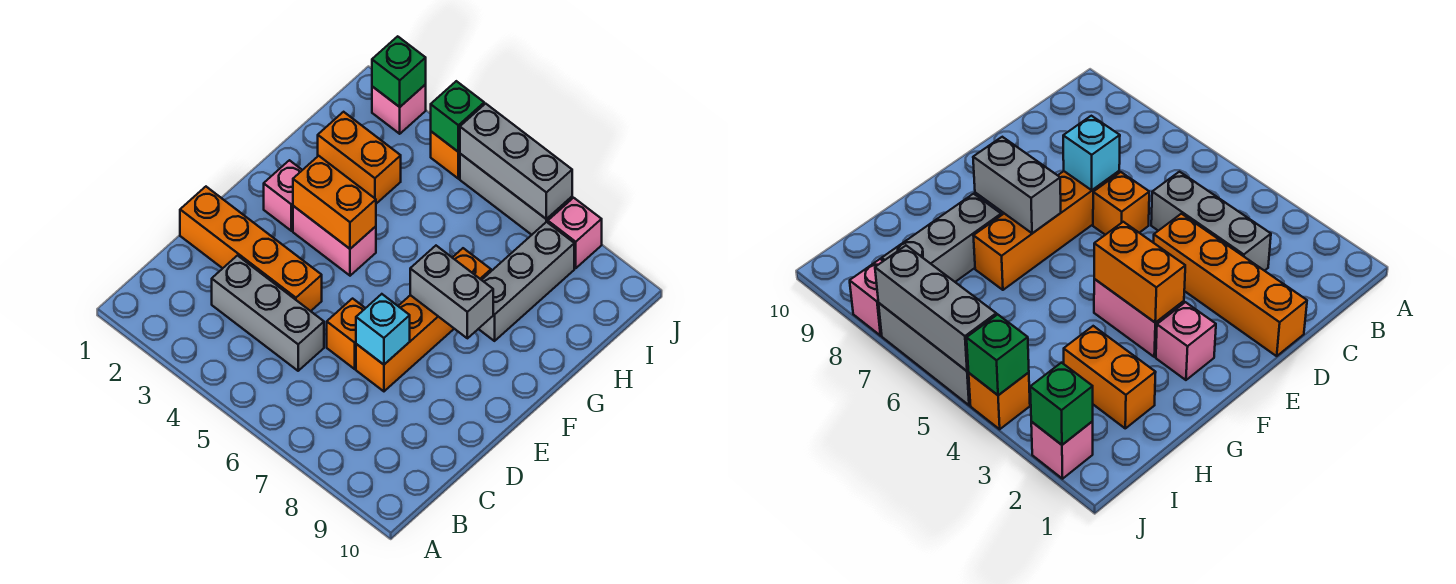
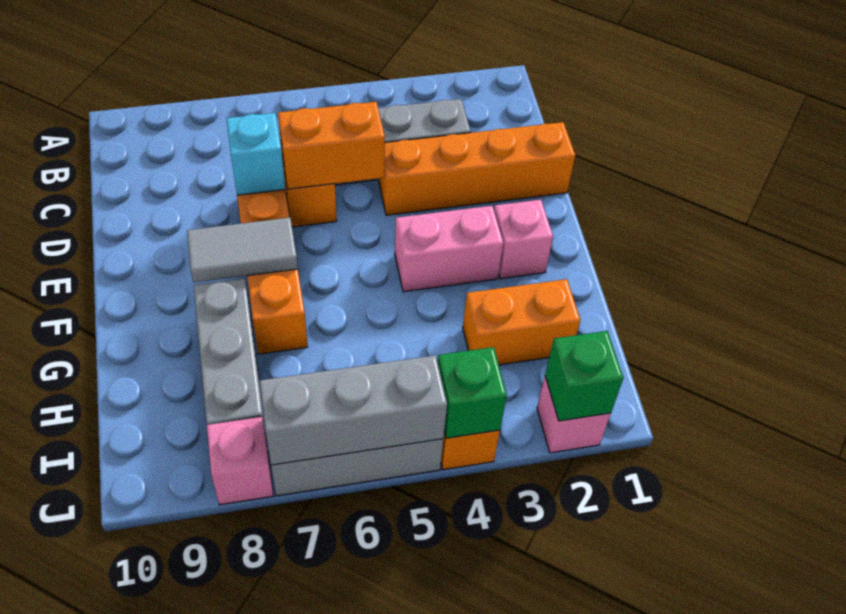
orange brick F3:F4 level 2 -> orange brick D5:D6 level 2
grey brick F7:F8 level 2 -> grey tile F7:F8 level 2

